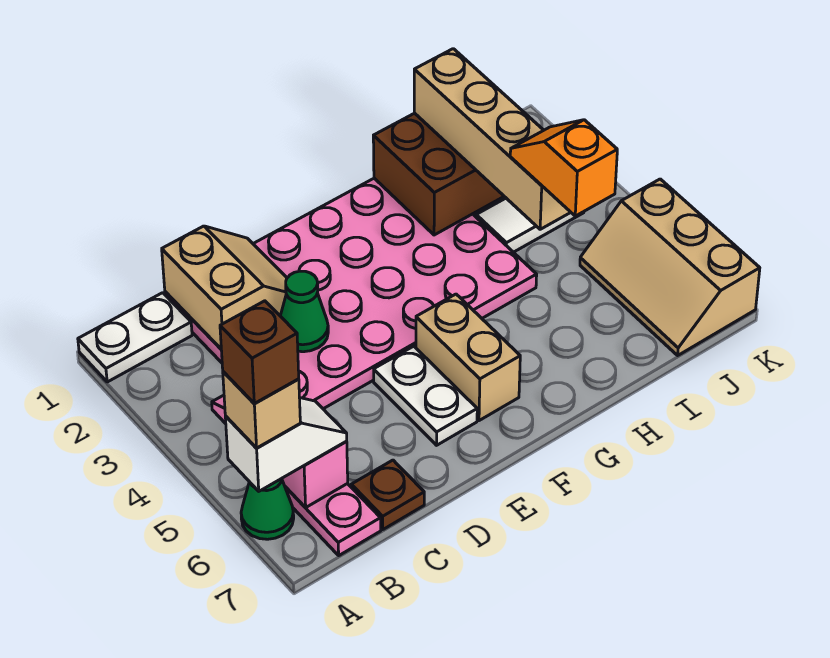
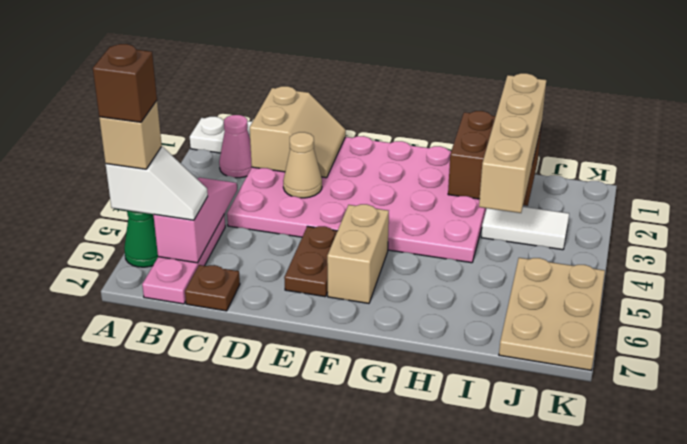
none -> pink cone B2 level 1
green cone D3 level 2 -> tan cone D3 level 2
white plate E5:E6 level 1 -> brown plate E5:E6 level 1
orange slope I4:I5 level 4 top 5 -> none
tan slope J5:K7 level 1 top K -> tan plate J5:K7 level 1

